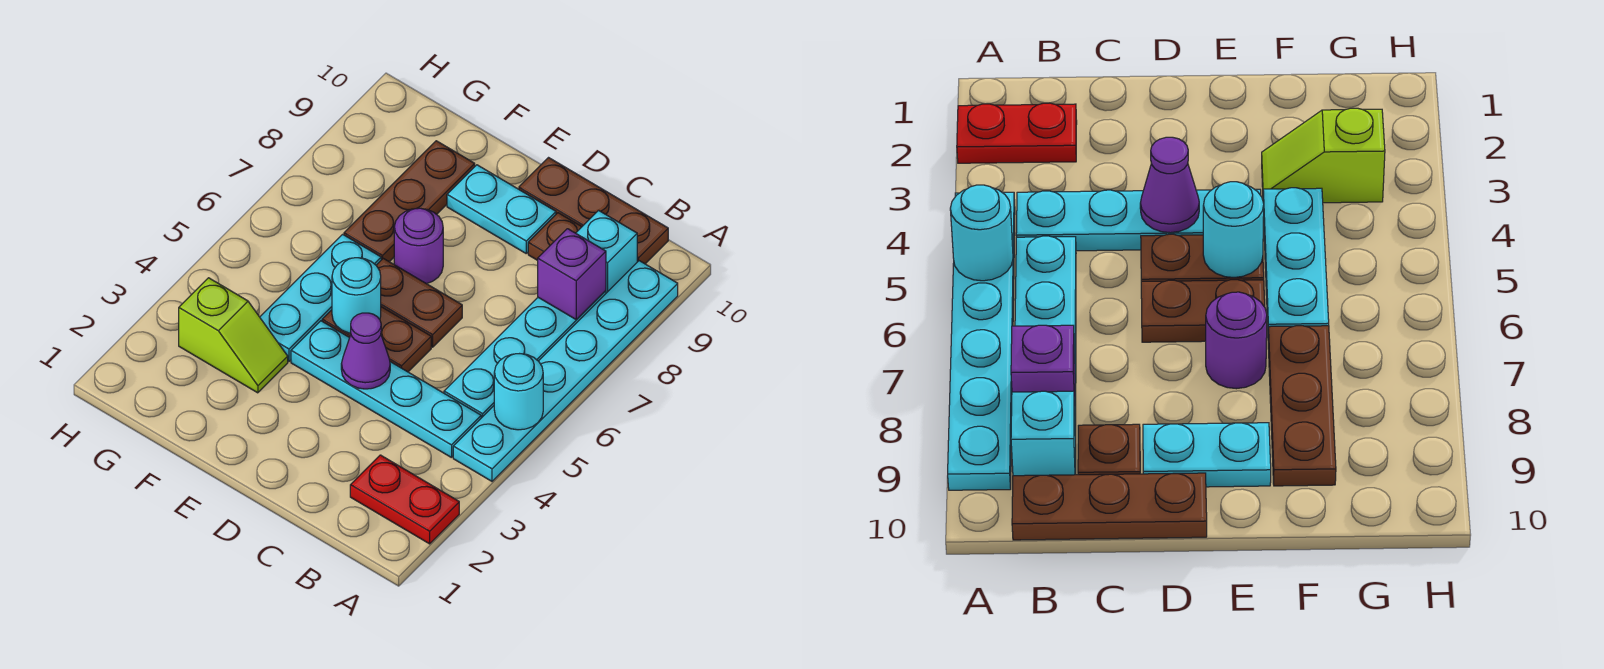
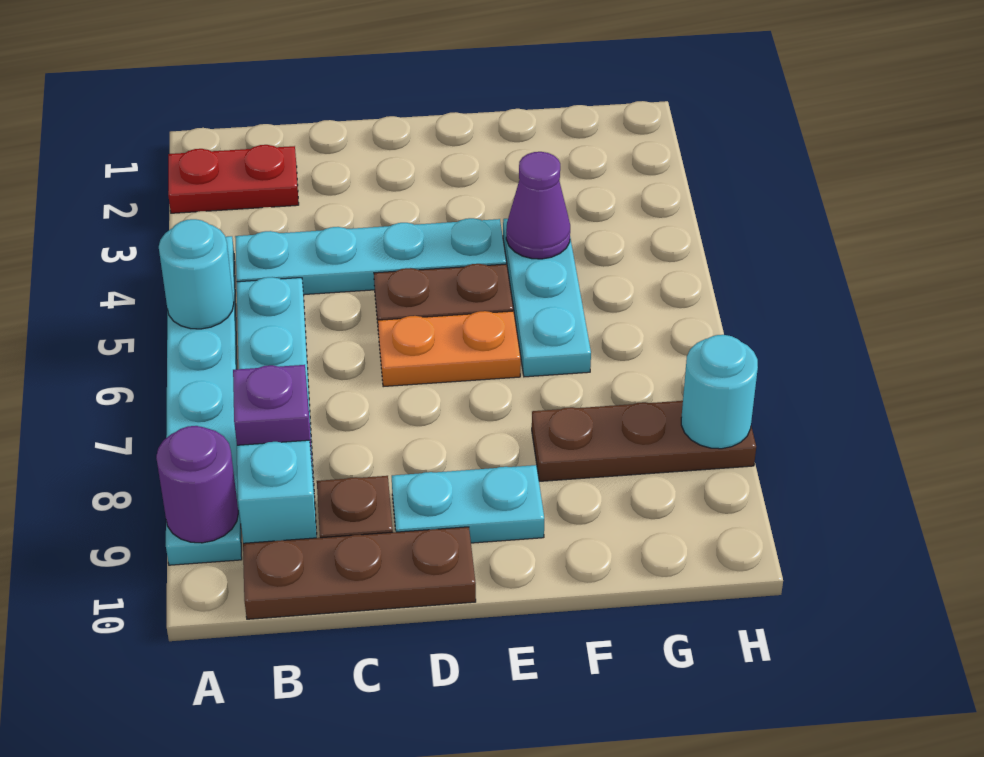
purple cone D4 level 2 -> purple cone F4 level 2
brown plate D6:E6 level 1 -> orange plate D6:E6 level 1
cyan round brick E5 level 2 -> cyan round brick H8 level 2
purple round brick E7 level 1 -> purple round brick A9 level 2
lime slope F3:G3 level 1 top G -> none
brown plate F7:F9 level 1 -> brown plate F8:H8 level 1

